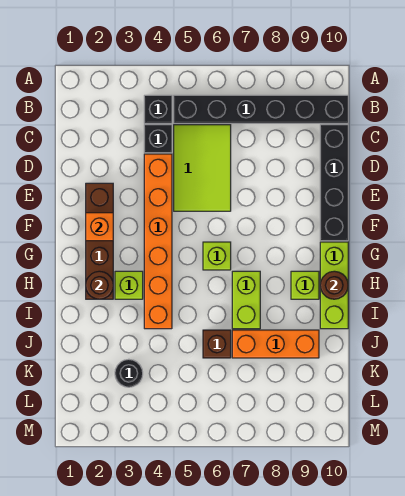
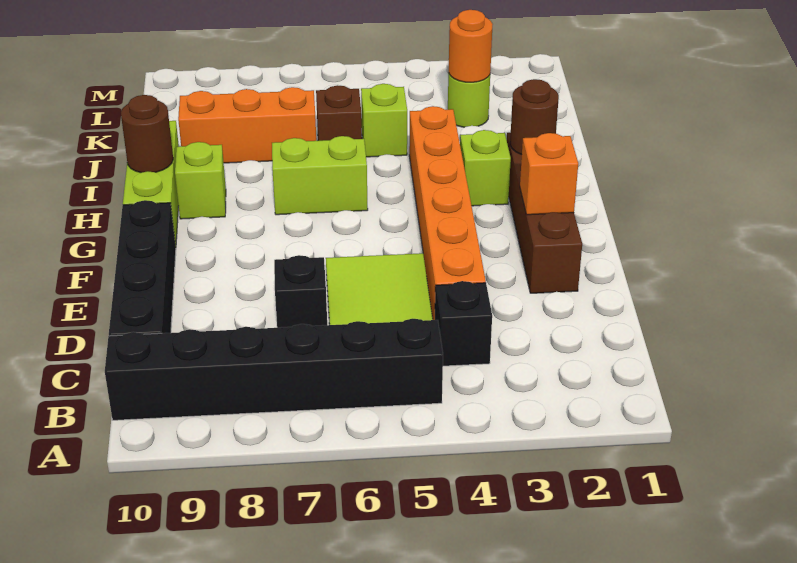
black brick B4 level 1 -> black brick D7 level 1
lime brick G6 level 1 -> lime brick J5 level 1
lime brick H7:I7 level 1 -> lime brick H6:H7 level 1
black round brick K3 level 1 -> lime round brick K3 level 1
none -> orange round brick K3 level 2

